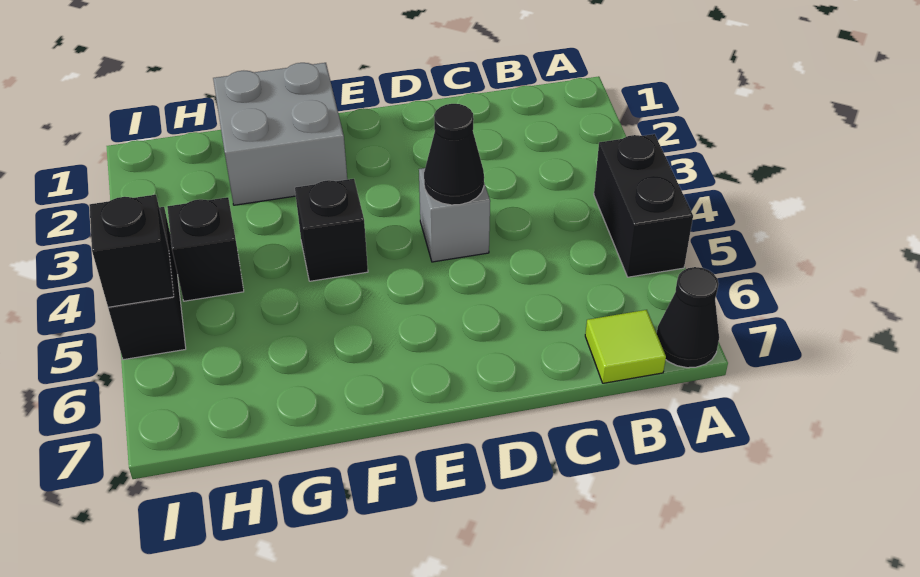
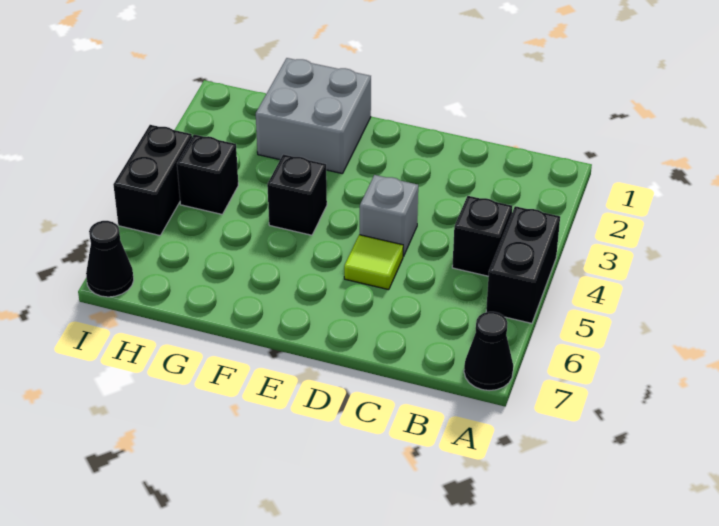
lime tile B7 level 1 -> lime tile D5 level 1
black cone D4 level 2 -> black cone I7 level 1
black brick I5 level 2 -> black brick B4 level 1

